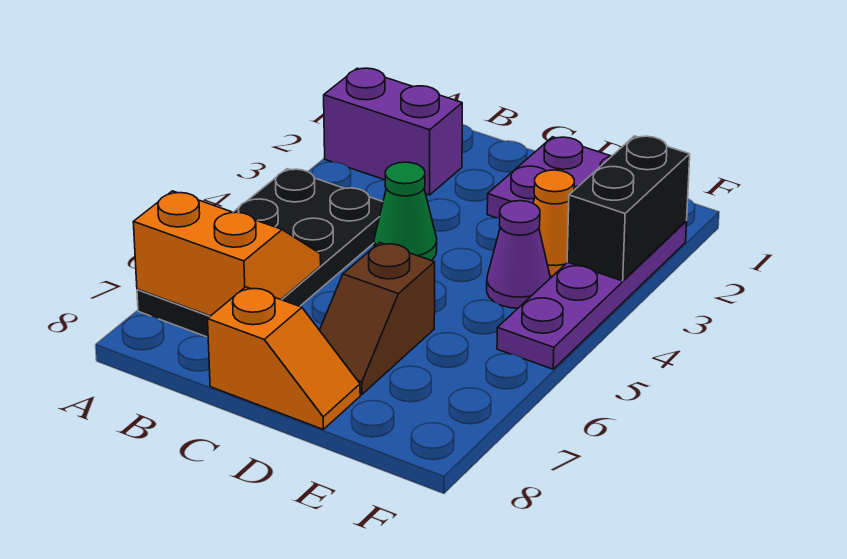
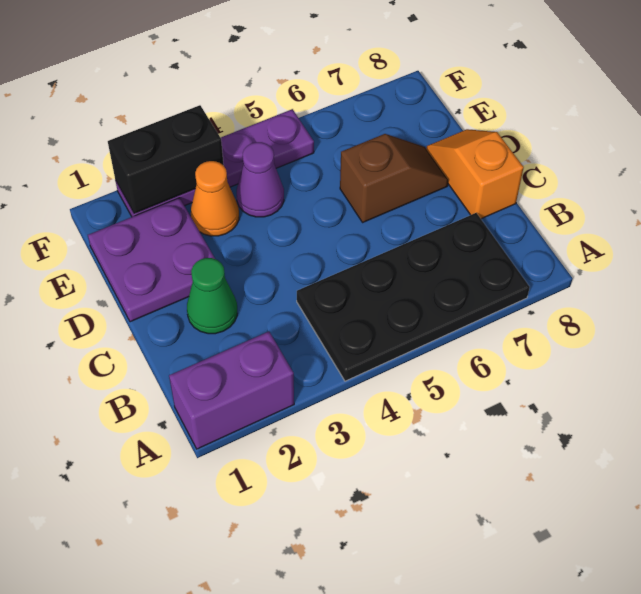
purple brick A2:B2 level 1 -> purple brick A1:A2 level 1
orange slope A6:B7 level 2 top 7 -> none
green cone C4 level 1 -> green cone C2 level 1

